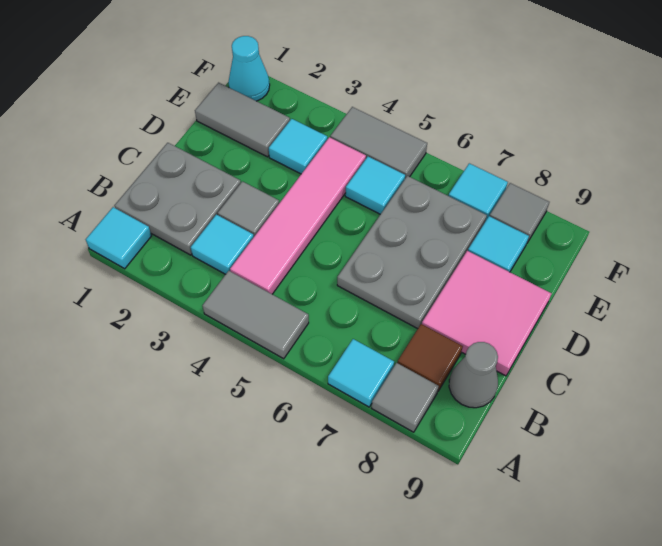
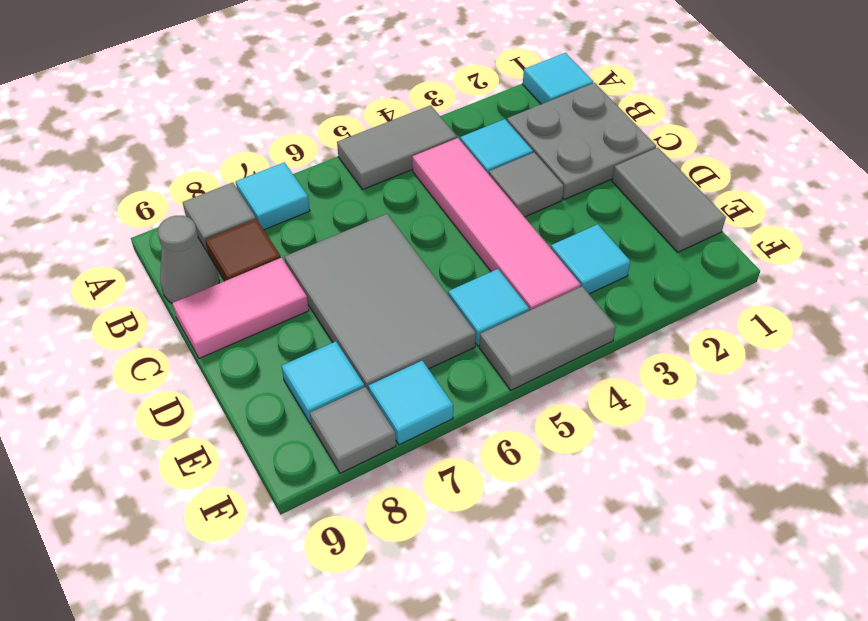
grey plate C6:E7 level 1 -> grey tile C6:E7 level 1
pink tile C8:D9 level 1 -> pink tile C8:C9 level 1
grey tile E1:E2 level 1 -> grey tile D1:E1 level 1
cyan cone F1 level 1 -> none

